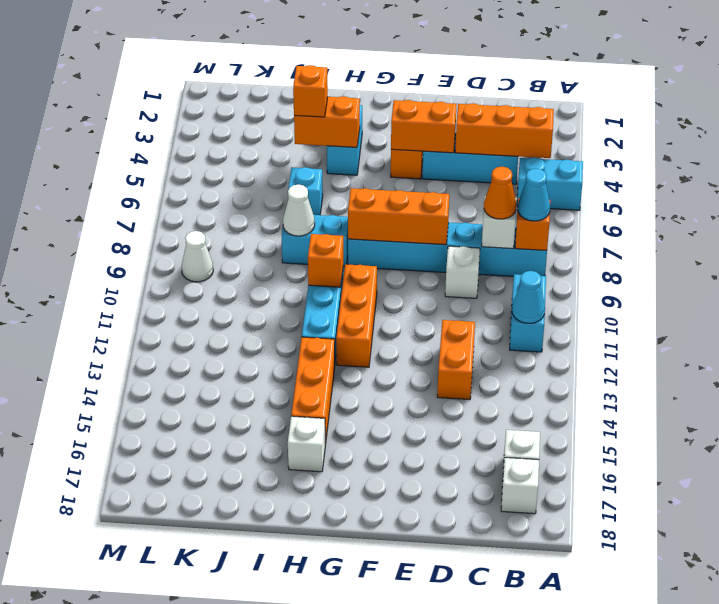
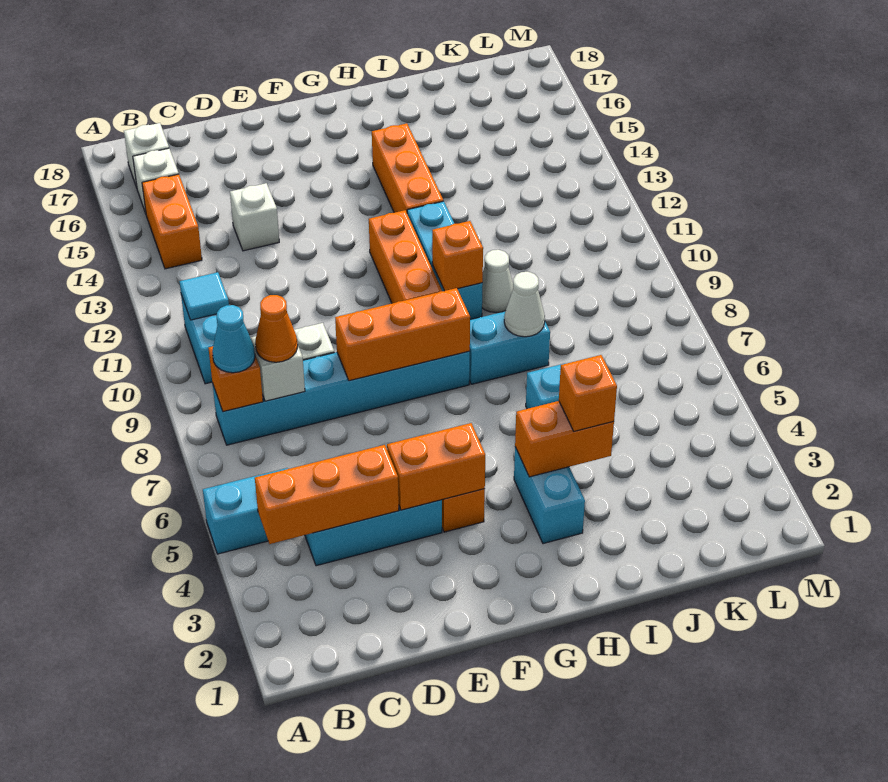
cyan cone B11 level 2 -> cyan tile B11 level 2
orange brick D12:D13 level 1 -> orange brick B14:B15 level 1
white brick H16 level 1 -> white brick D14 level 1
white cone L9 level 1 -> white cone I10 level 1

